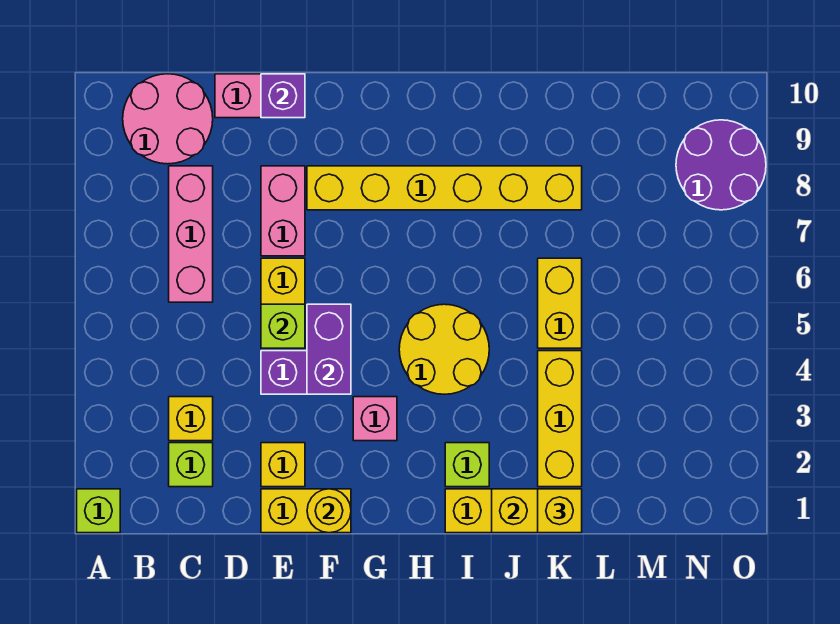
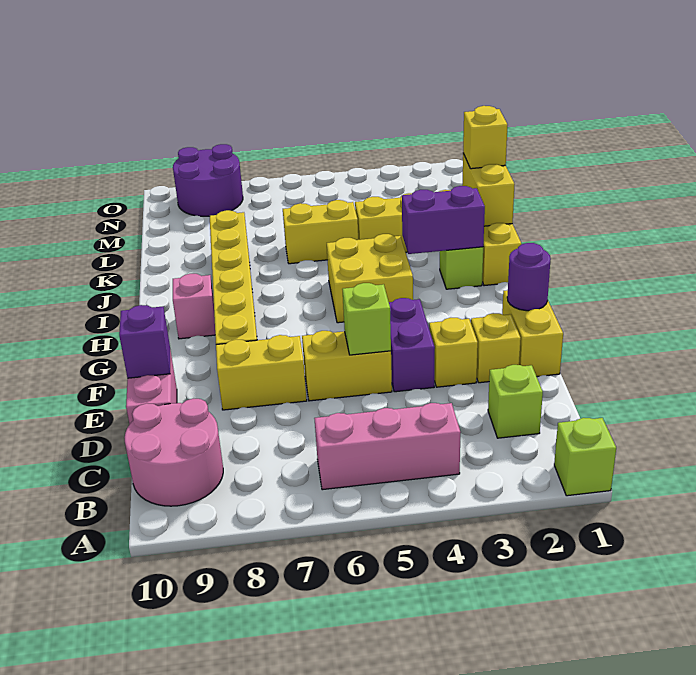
yellow brick C3 level 1 -> yellow brick E3 level 1
pink brick C6:C8 level 1 -> pink brick B4:B6 level 1
pink brick E7:E8 level 1 -> yellow brick E7:E8 level 1
yellow round brick F1 level 2 -> purple round brick F1 level 2
purple brick F4:F5 level 2 -> purple brick I2:I3 level 2
pink brick G3 level 1 -> pink brick H9 level 1
yellow round brick H4:I5 level 1 -> yellow brick H4:I5 level 1

